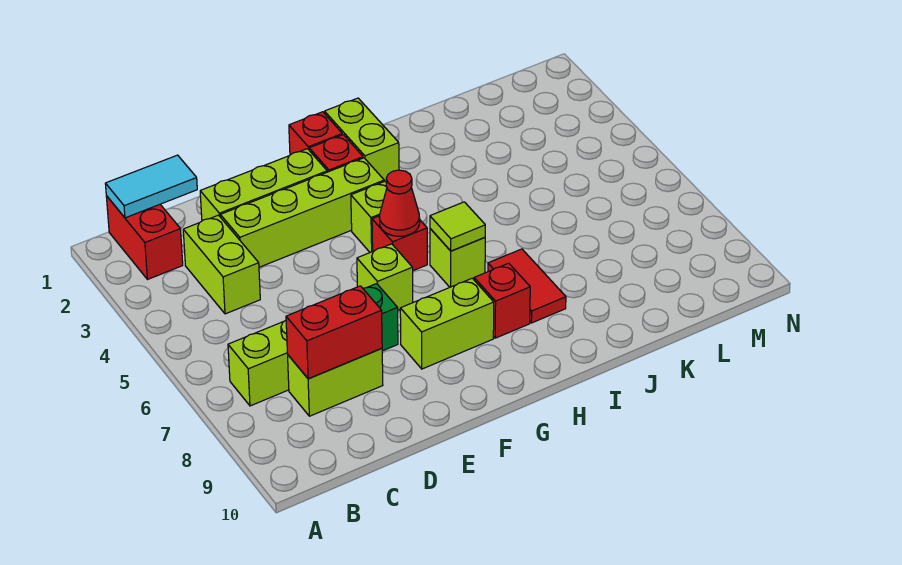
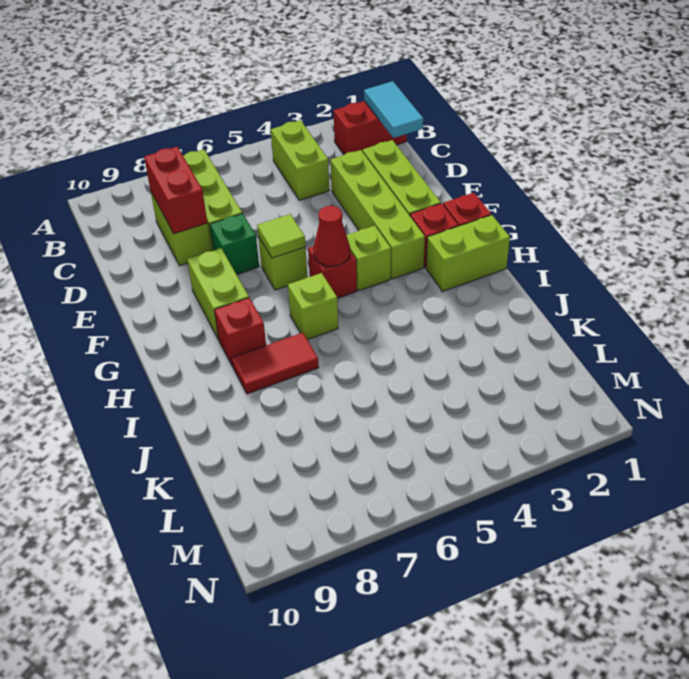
lime brick C3:C4 level 1 -> lime brick B4:C4 level 1
lime tile H6 level 2 -> lime tile F6 level 2

